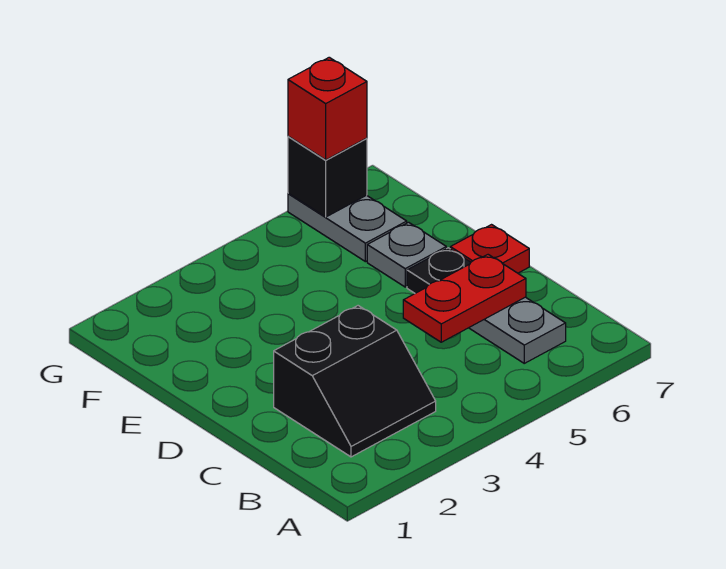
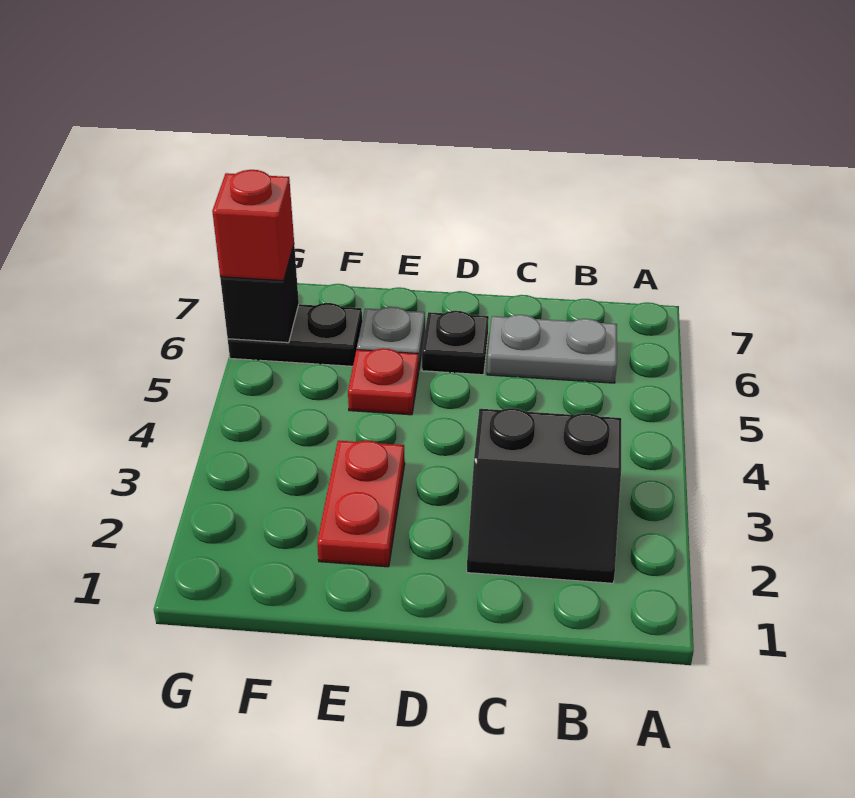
black slope B2:C3 level 1 top C -> black slope B2:C3 level 1 top 3
red plate C5:C6 level 2 -> red plate E2:E3 level 1
red plate D7 level 1 -> red plate E5 level 1
grey plate F6:G6 level 1 -> black plate F6:G6 level 1

